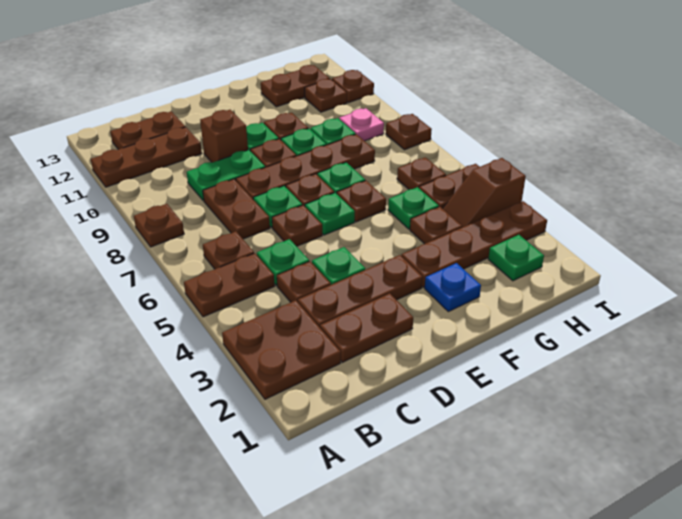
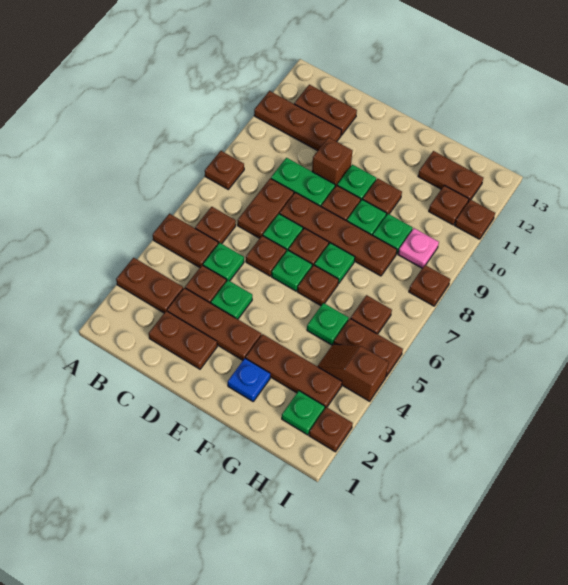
brown plate A2:B3 level 1 -> brown plate A3:B3 level 1
brown plate F3:I3 level 1 -> brown plate F3:H3 level 1
brown plate G4 level 1 -> brown plate I2 level 1

